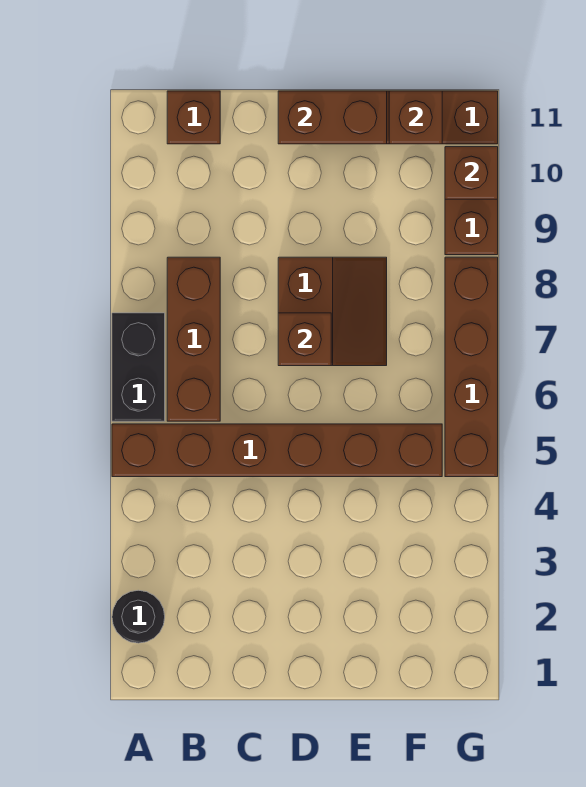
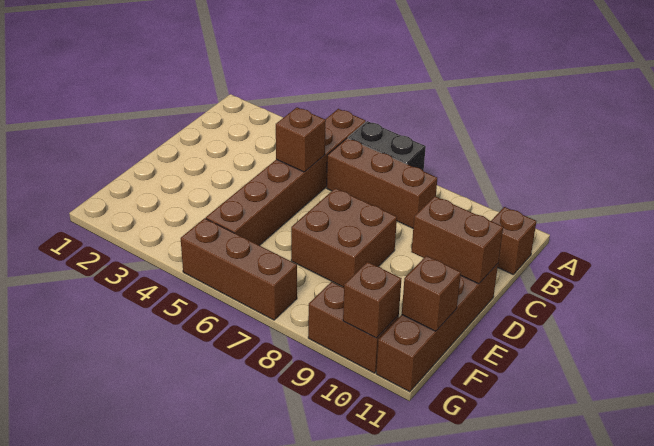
black round brick A2 level 1 -> none
brown slope D7:E8 level 1 top D -> brown brick D7:E8 level 1
brown brick D7 level 2 -> brown brick C5 level 2
brown brick D11:E11 level 2 -> brown brick D10:D11 level 2
brown brick G5:G8 level 1 -> brown brick G5:G7 level 1

